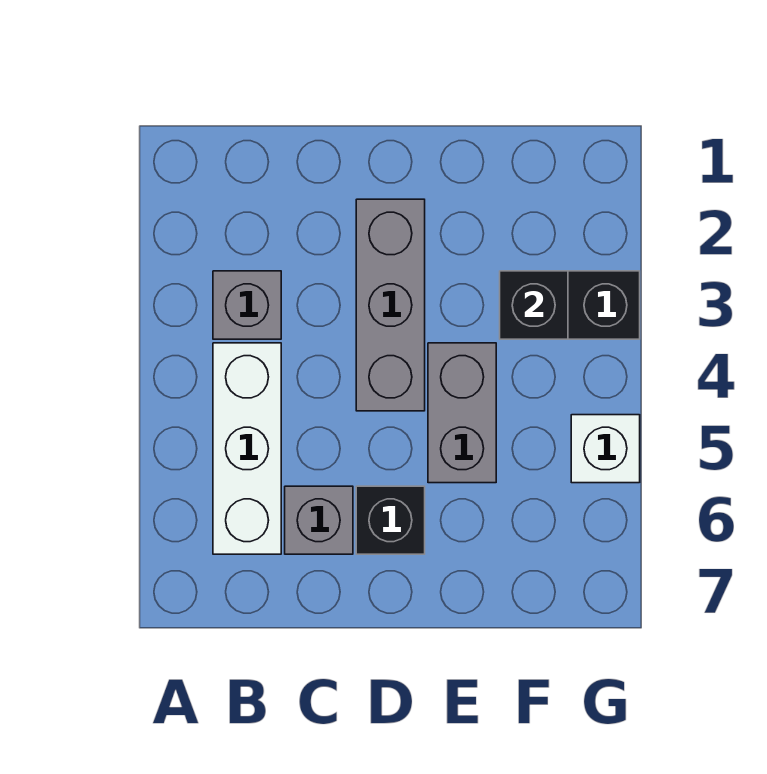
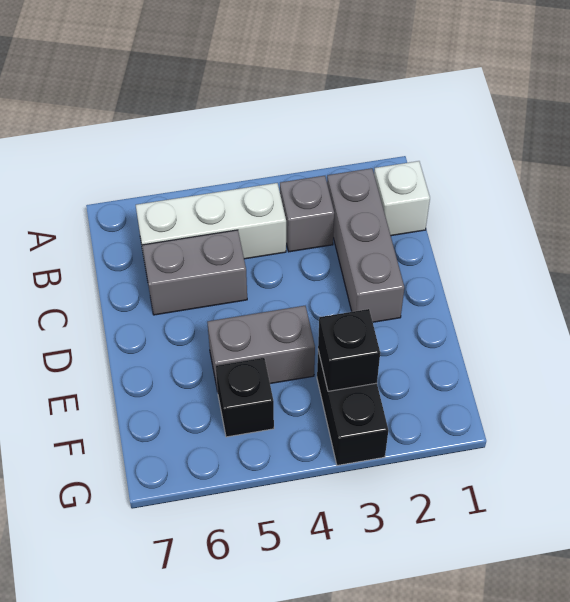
grey brick C6 level 1 -> grey brick C5:C6 level 1
grey brick D2:D4 level 1 -> grey brick B2:D2 level 1
black brick D6 level 1 -> black brick F5 level 1
white brick G5 level 1 -> white brick B1 level 1

